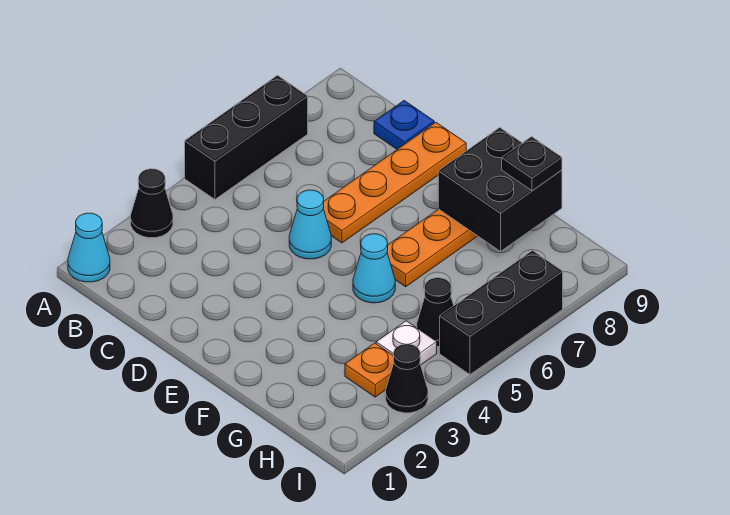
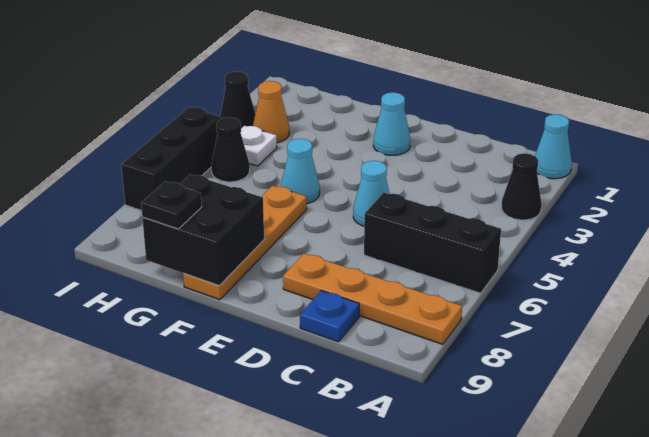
black brick A5:A7 level 1 -> black brick A6:C6 level 1
orange plate D6:D9 level 1 -> orange plate A8:D8 level 1
none -> cyan cone E2 level 1
orange plate H3 level 1 -> orange cone H3 level 1

